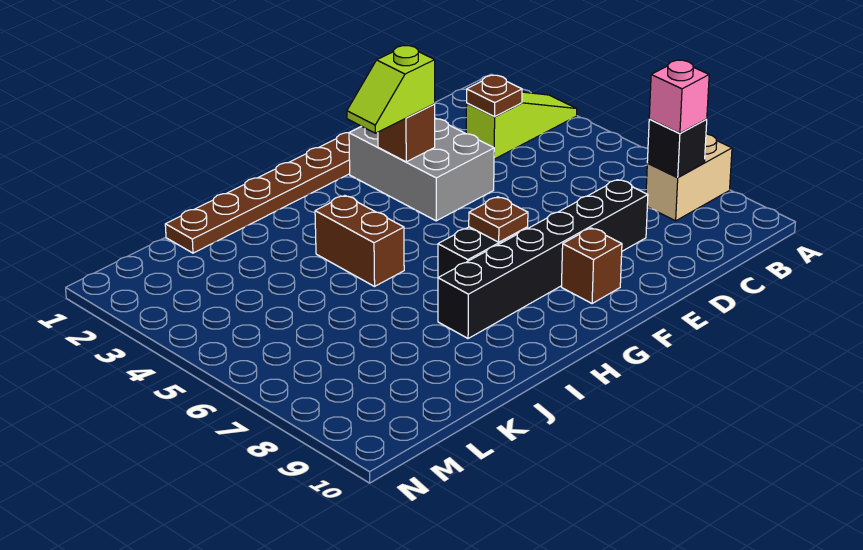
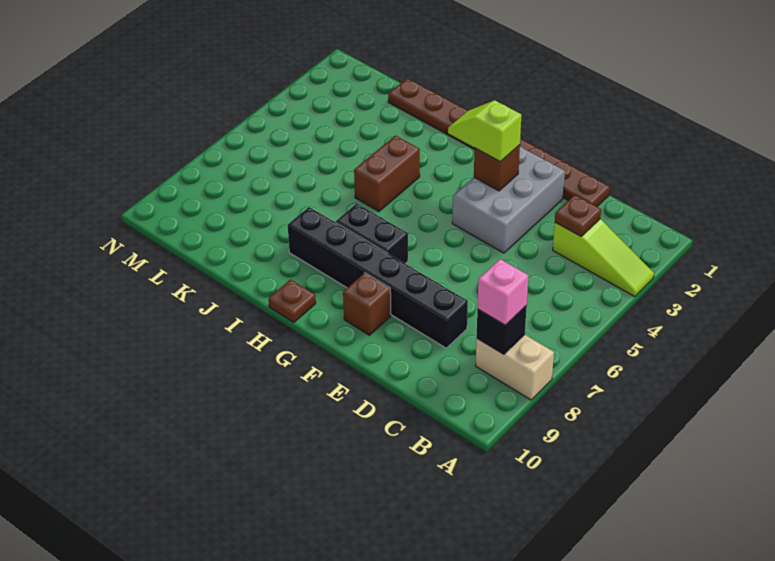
brown plate G7 level 2 -> brown plate H10 level 1

